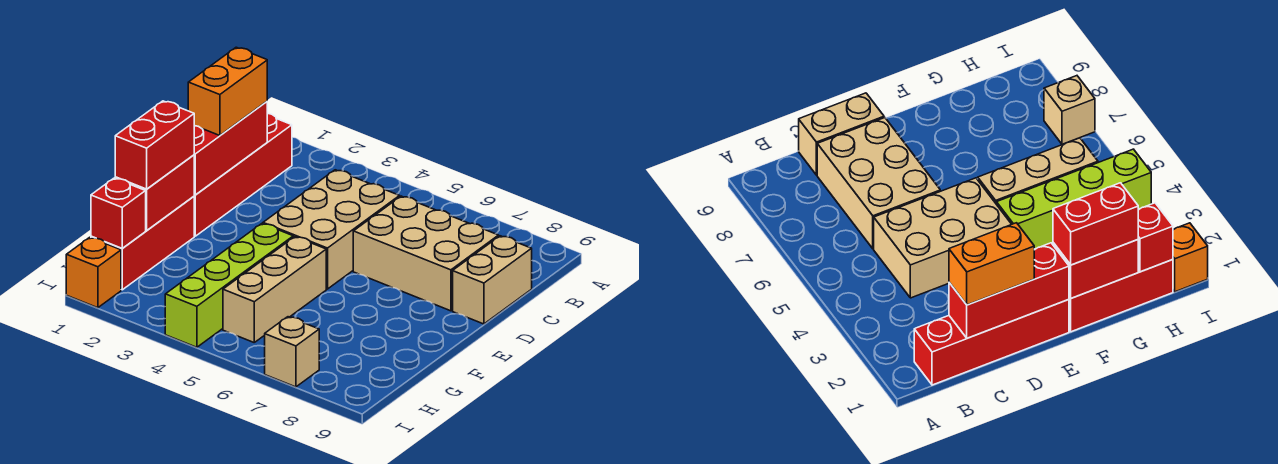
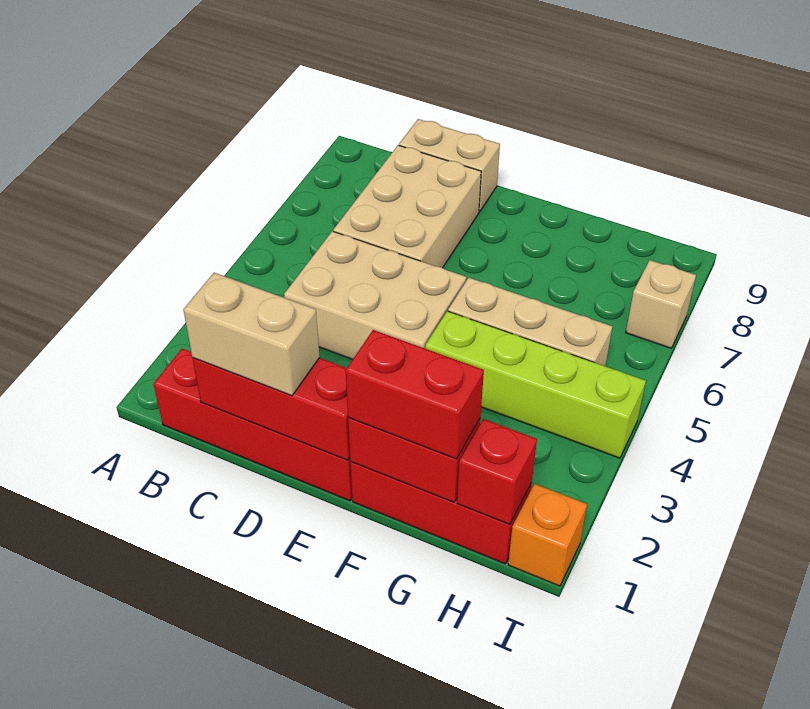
orange brick C1:D1 level 3 -> tan brick C1:D1 level 3

